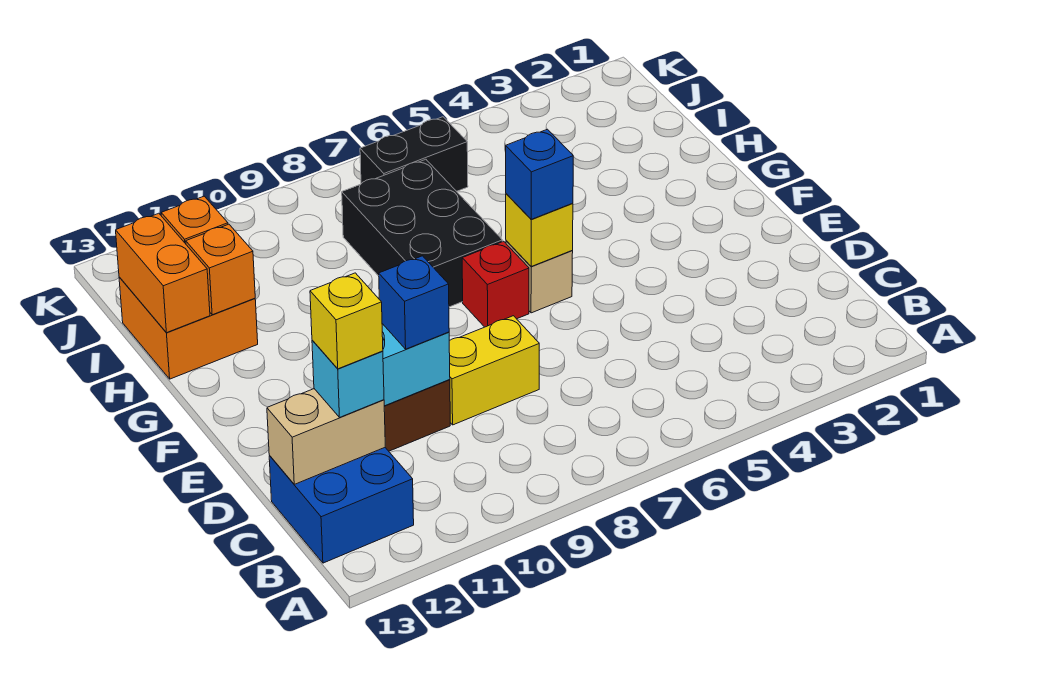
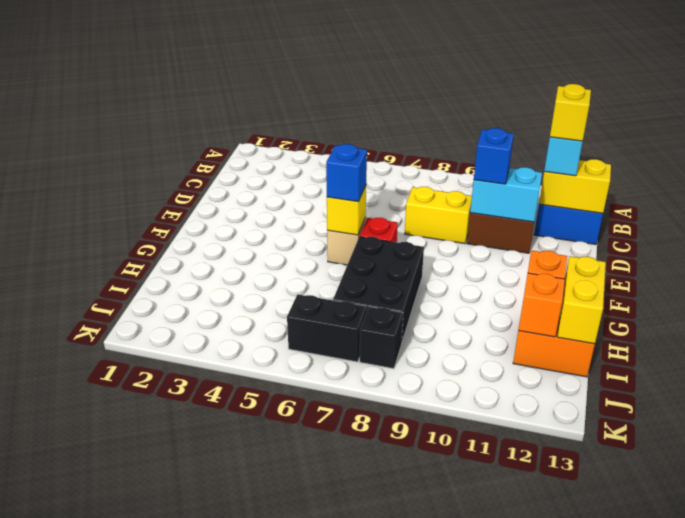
tan brick C12:C13 level 2 -> yellow brick C12:C13 level 2
orange brick H13:I13 level 2 -> yellow brick H13:I13 level 2
none -> black brick J8 level 1

